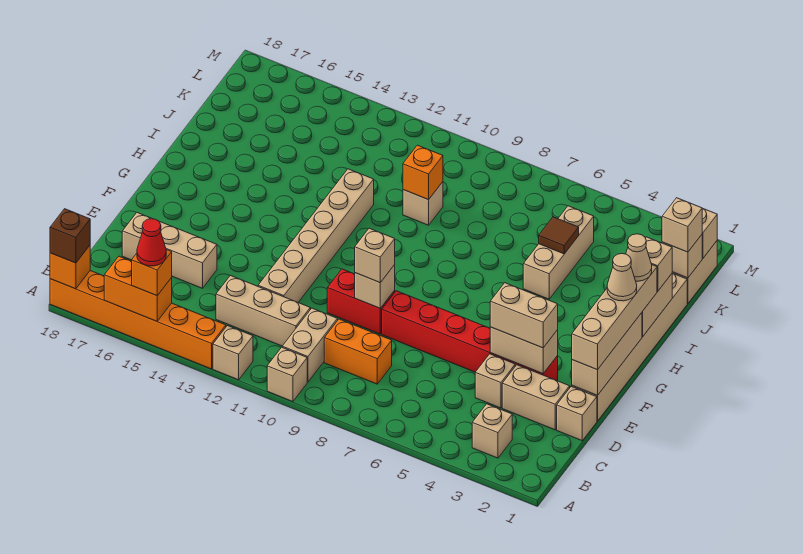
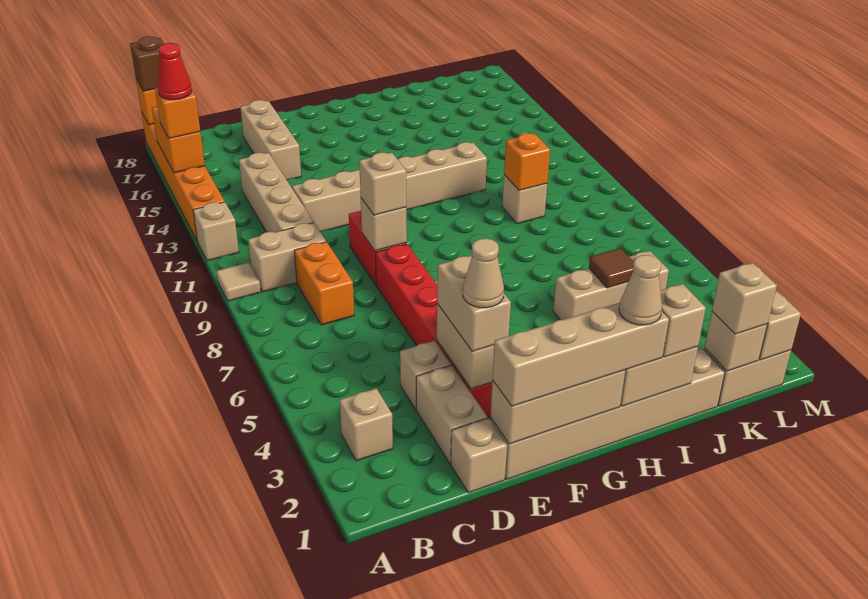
tan brick A10 level 1 -> tan tile A10 level 1
tan brick C11:C13 level 1 -> tan brick C11:C14 level 1
tan cone G1 level 4 -> tan cone E3 level 4

